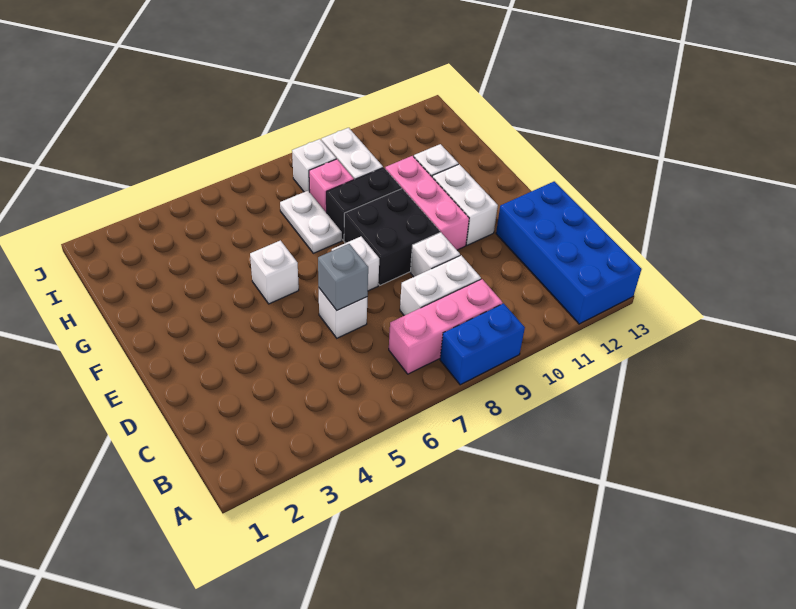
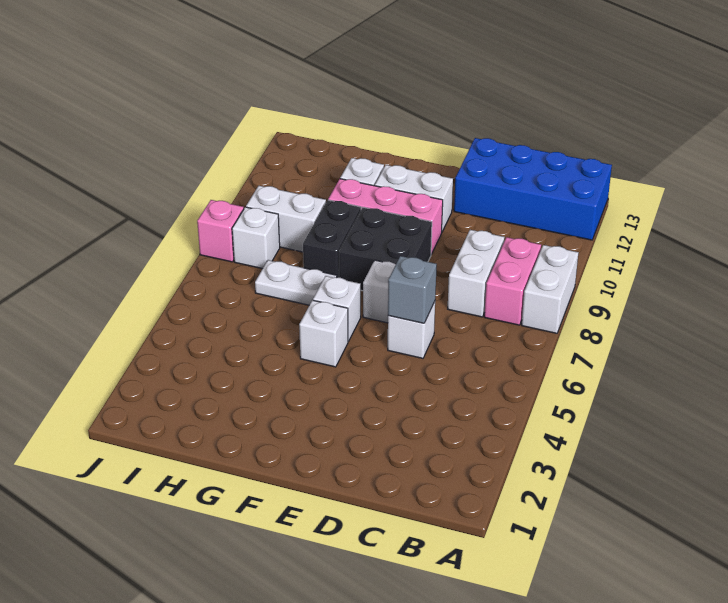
blue brick A8:A9 level 1 -> white brick A8:A9 level 1
pink brick B7:B9 level 1 -> pink brick B8:B9 level 1
white brick D9 level 1 -> white brick F6 level 1
pink brick H8 level 1 -> pink brick J8 level 1

